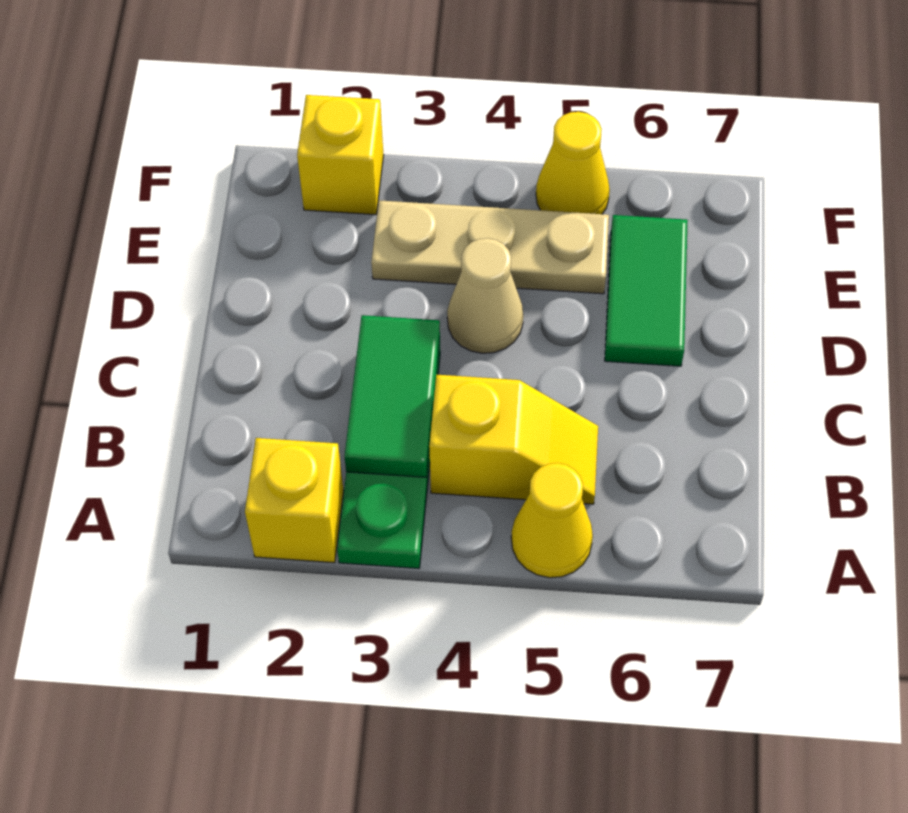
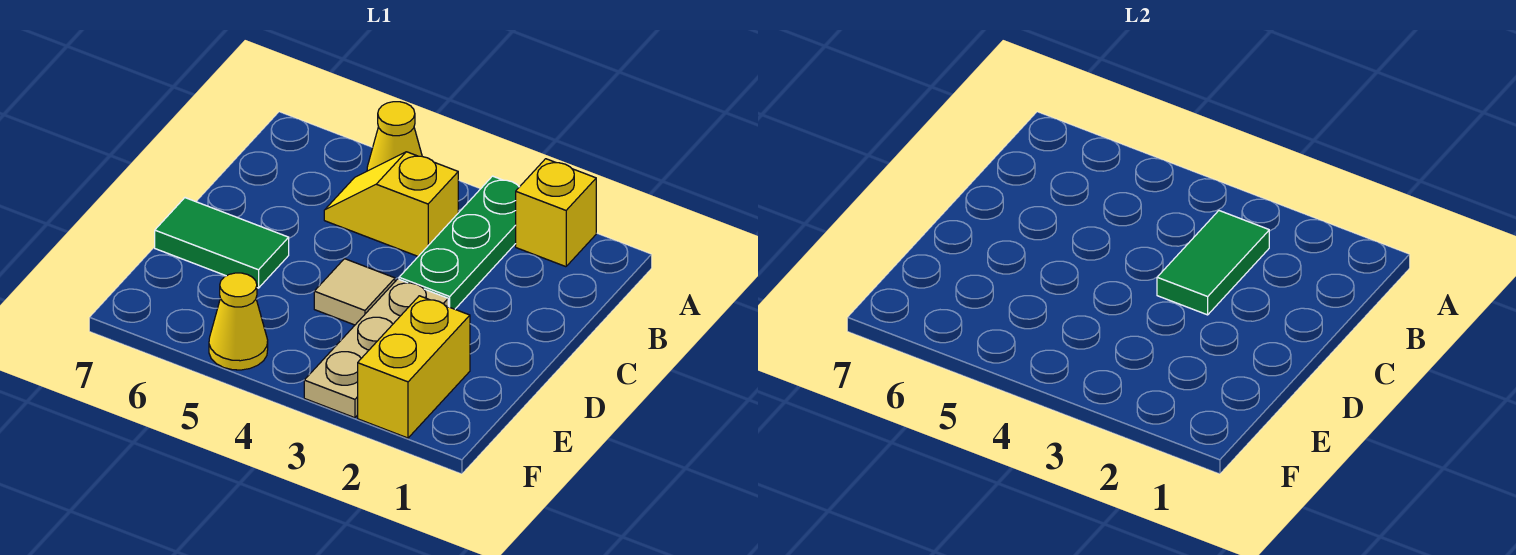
tan cone D4 level 1 -> tan tile D4 level 1
green tile D6:E6 level 1 -> green tile D6:D7 level 1
tan plate E3:E5 level 1 -> tan plate D3:F3 level 1
yellow brick F2 level 1 -> yellow brick E2:F2 level 1

